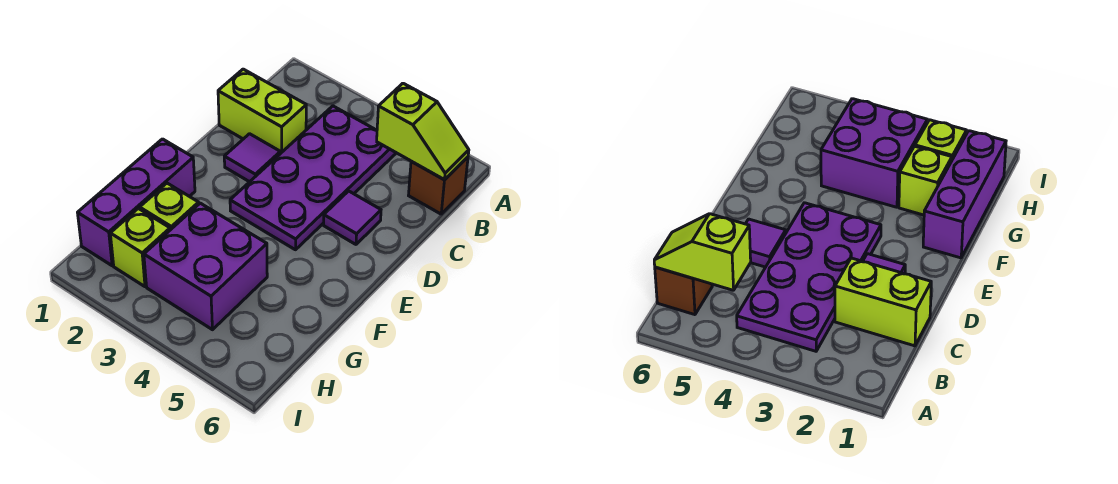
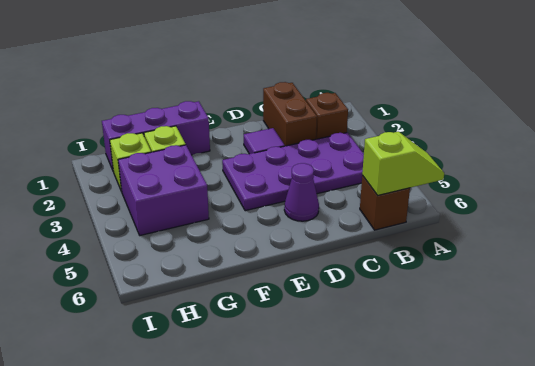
none -> brown brick B2 level 1
lime slope B5:B6 level 2 top 5 -> lime slope A6:B6 level 2 top B
lime brick C1:C2 level 1 -> brown brick C1:C2 level 1
purple tile D5 level 1 -> purple cone D5 level 1

